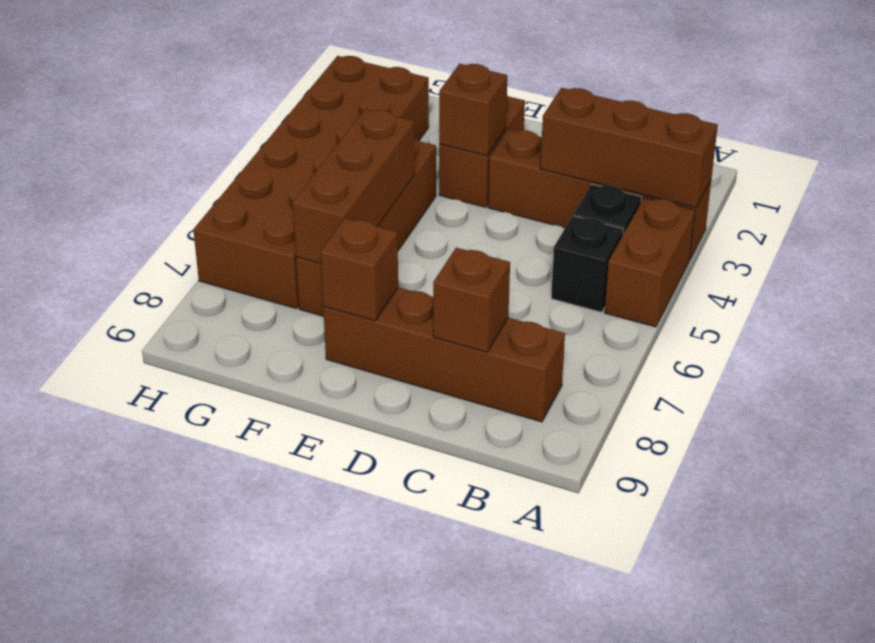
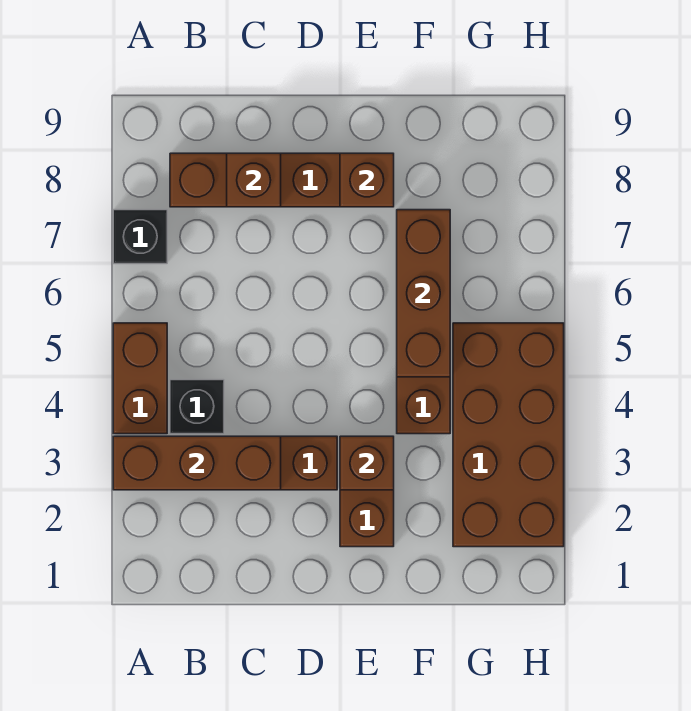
black brick B5 level 1 -> black brick A7 level 1
brown brick G2:H7 level 1 -> brown brick G2:H5 level 1

